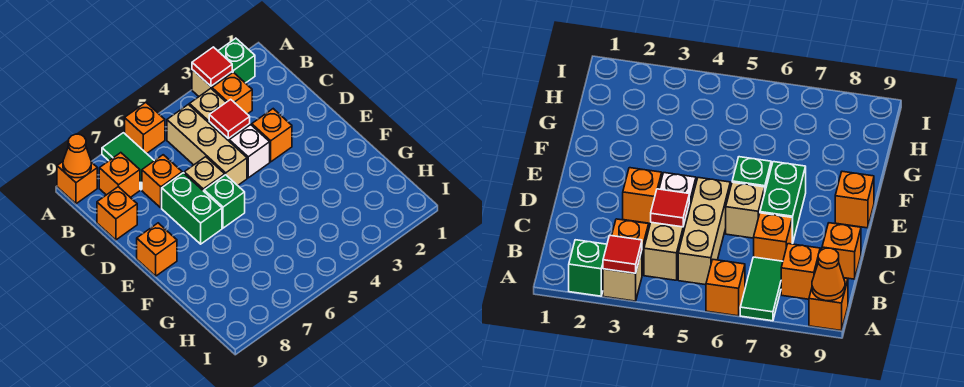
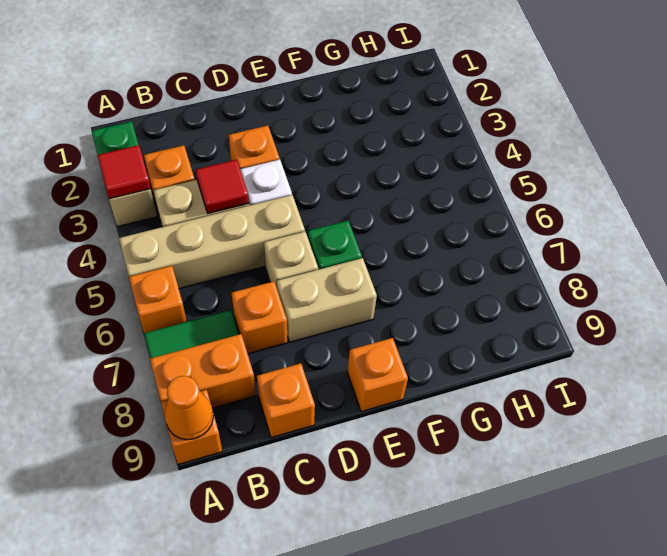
tan brick B5:D5 level 1 -> tan brick A5:D5 level 1
orange brick B8 level 1 -> orange brick A8:B8 level 1
green brick D7:E7 level 1 -> tan brick D7:E7 level 1

